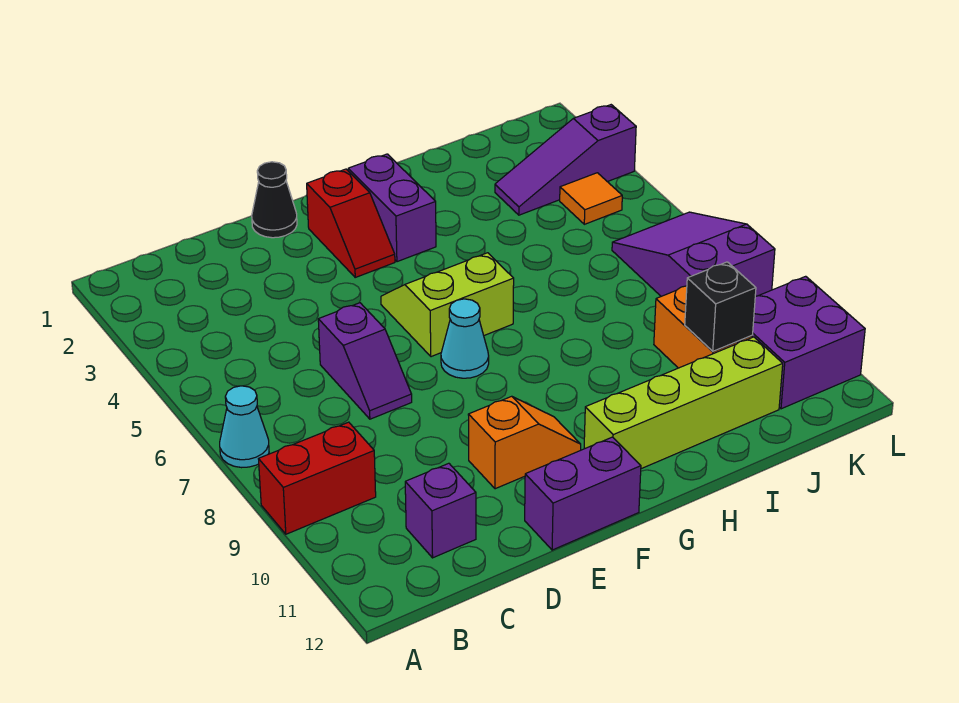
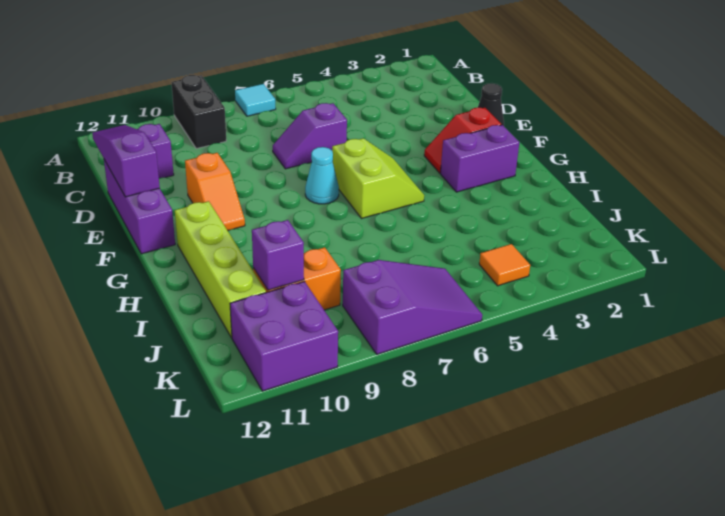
cyan cone A7 level 1 -> cyan tile A7 level 1
red brick A9:B9 level 1 -> black brick A9:B9 level 1
purple brick E12:F12 level 1 -> purple brick D12:F12 level 1
purple slope J3:L3 level 1 top L -> purple slope C12:E12 level 2 top E
black brick J10 level 2 -> purple brick J10 level 2

